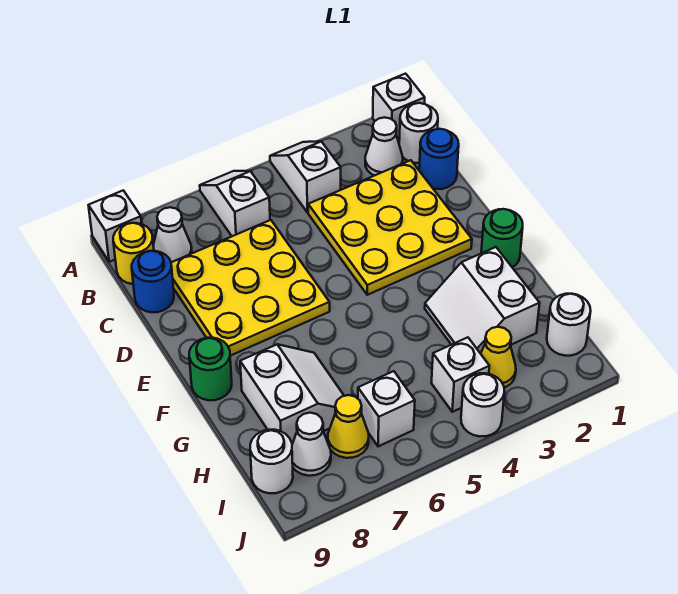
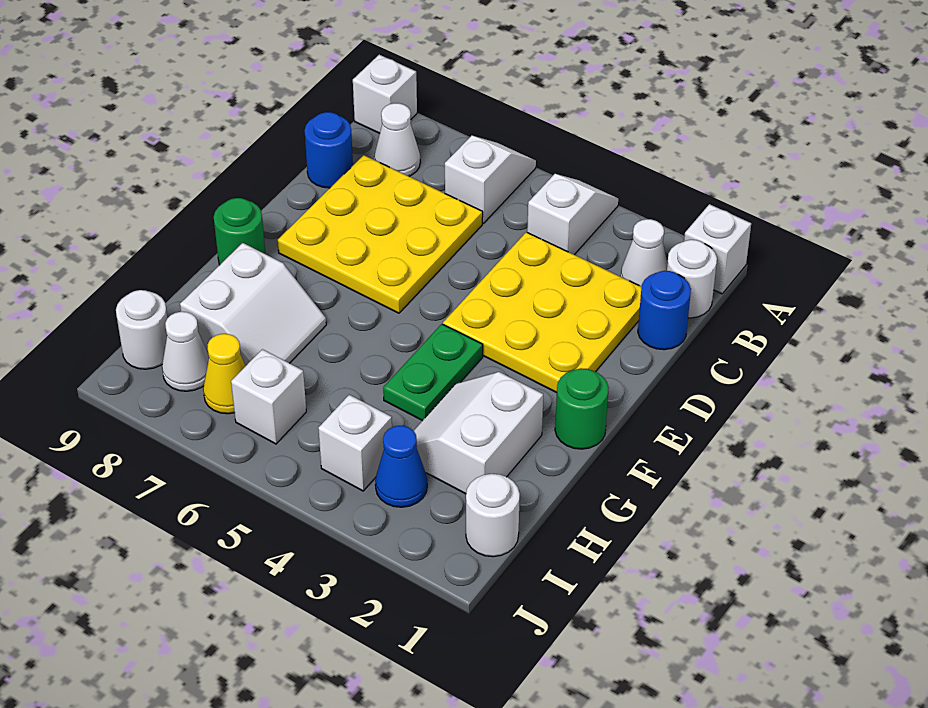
yellow round brick B9 level 1 -> none
none -> green plate F4:G4 level 1
yellow cone I3 level 1 -> blue cone I3 level 1
white round brick J4 level 1 -> none

